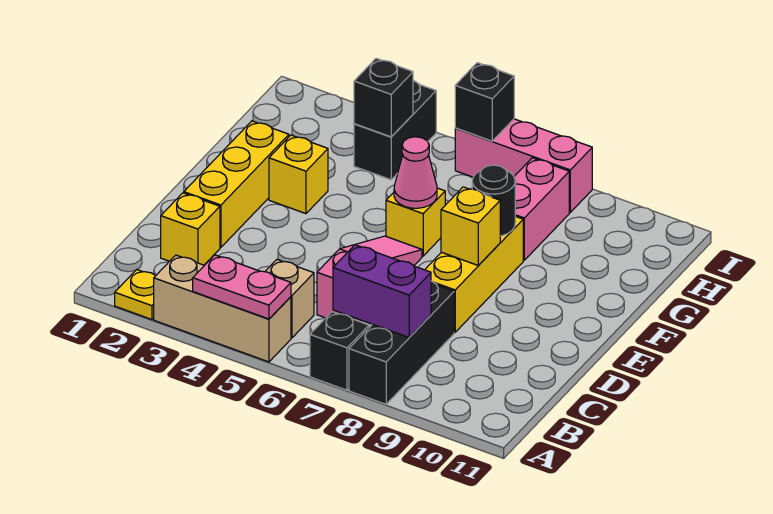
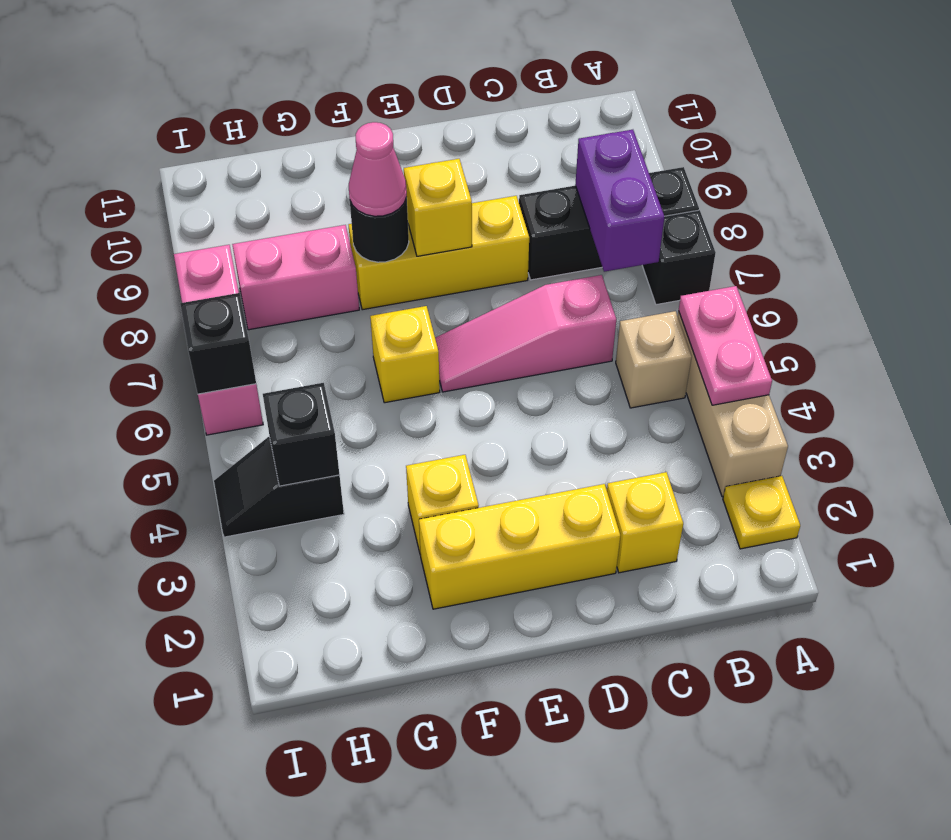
pink cone F6 level 2 -> pink cone F8 level 3
black brick H4:I4 level 1 -> black slope H4:I4 level 1 top H

